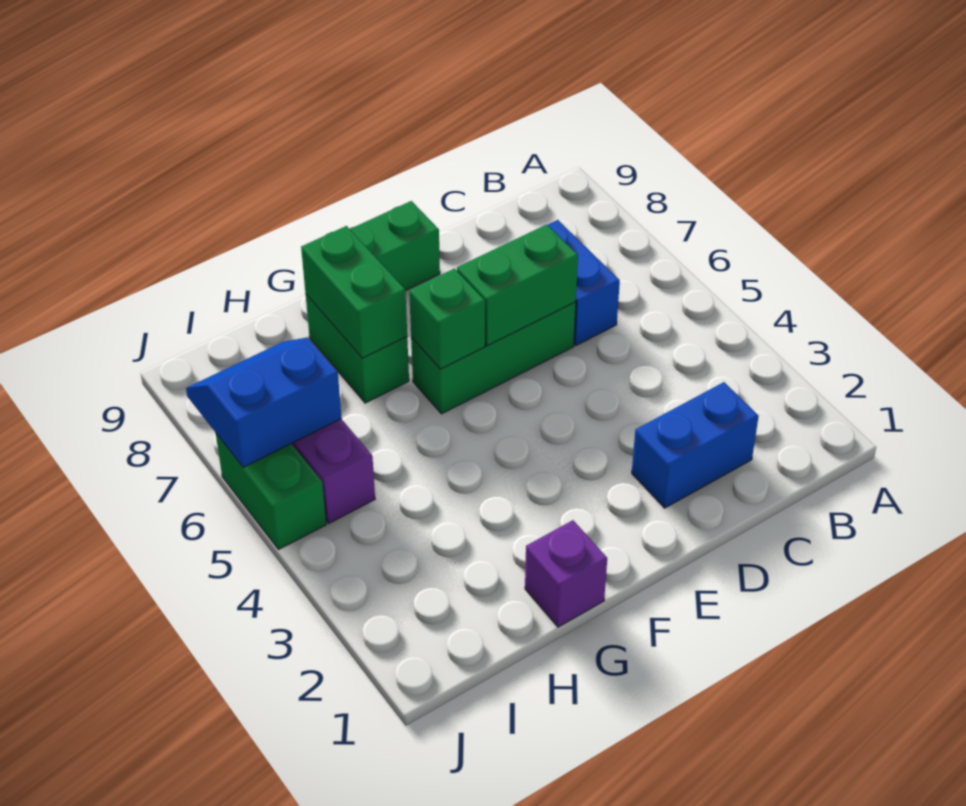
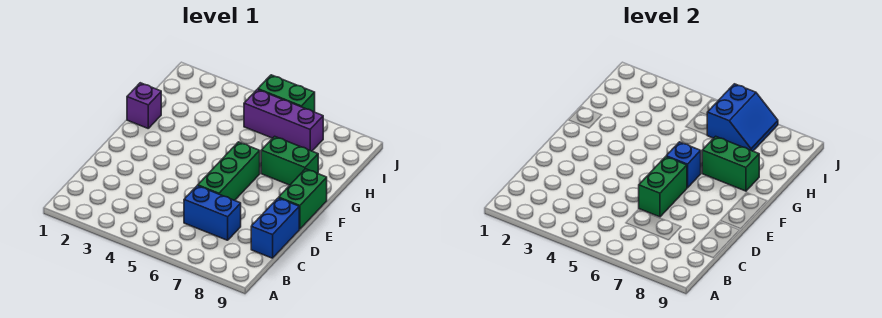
blue brick C2:D2 level 1 -> blue brick C9:D9 level 1
green brick F6 level 2 -> blue brick F6 level 2

